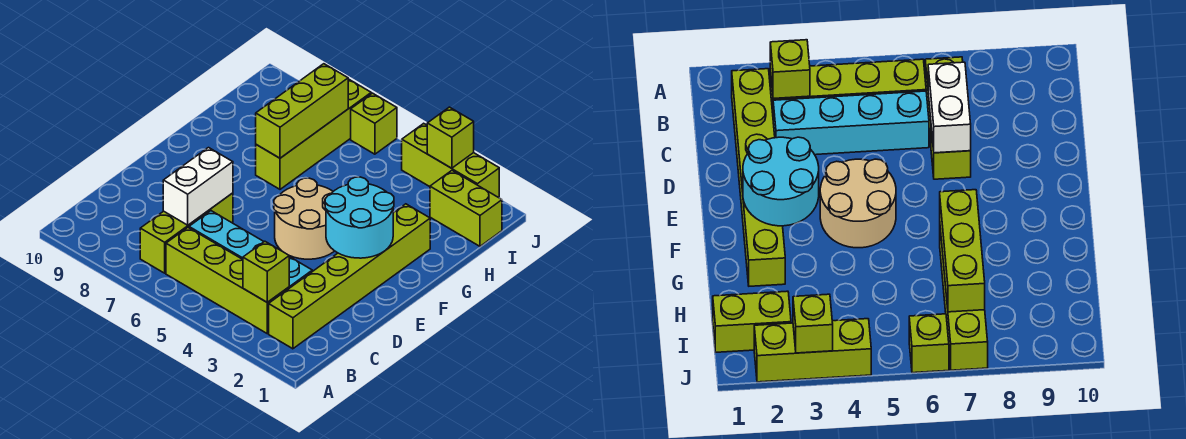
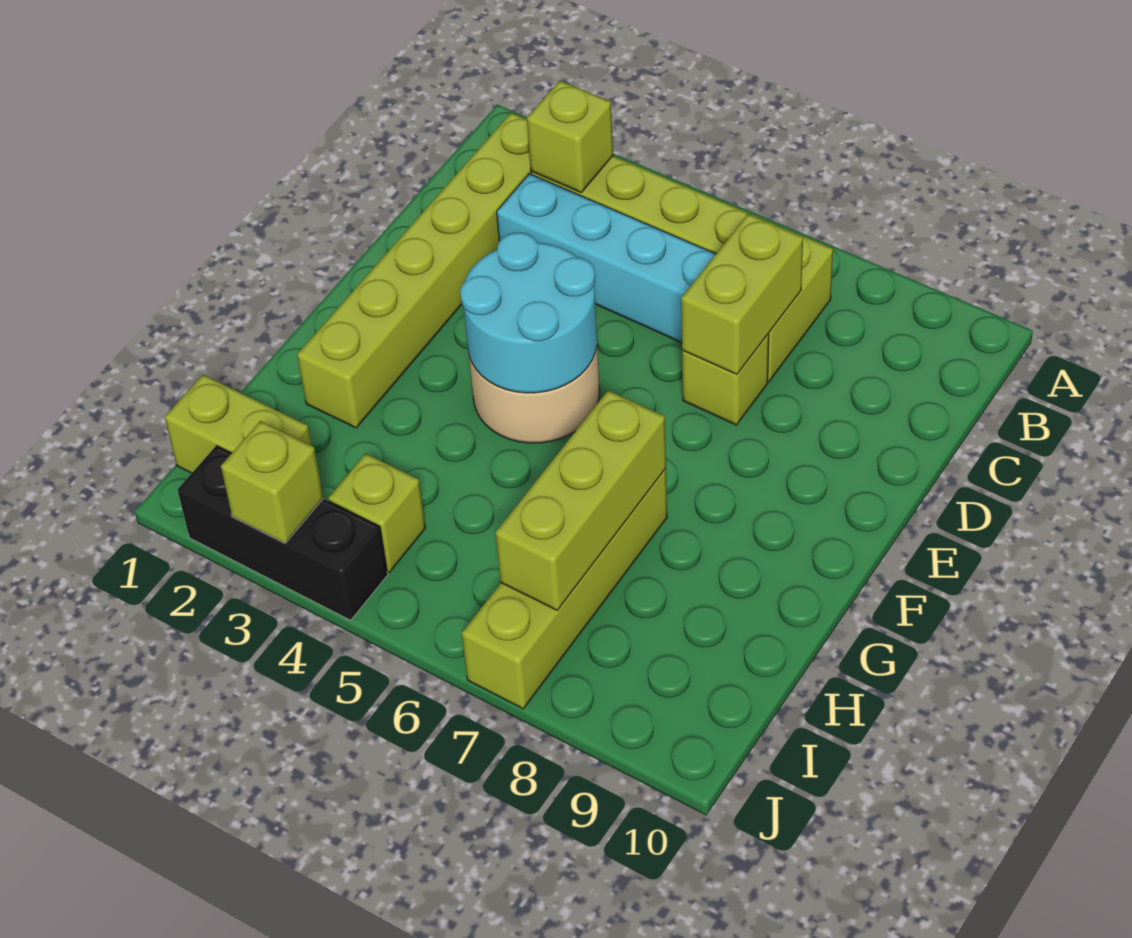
white brick C7:D7 level 2 -> lime brick C7:D7 level 2
cyan round brick E2:F3 level 2 -> cyan round brick E4:F5 level 2
lime brick J2:J4 level 1 -> black brick J2:J4 level 1
lime brick J6 level 1 -> lime brick I4 level 1

